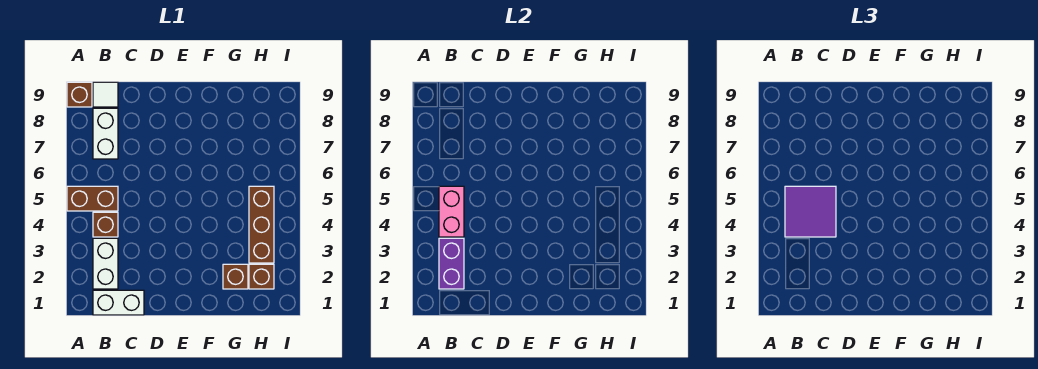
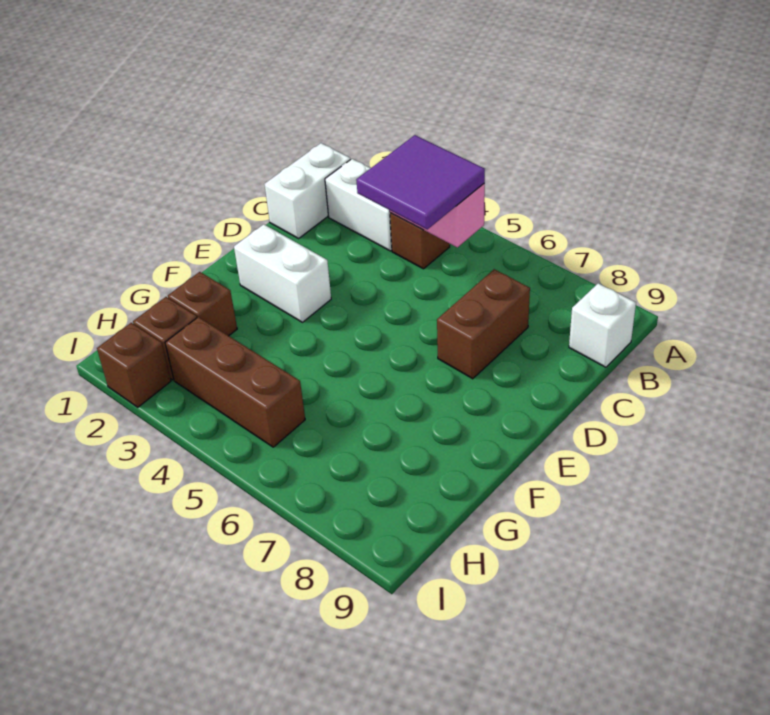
brown brick A5:B5 level 1 -> brown brick C7:D7 level 1
brown brick A9 level 1 -> brown brick I2 level 1
purple brick B2:B3 level 2 -> none
white brick B7:B8 level 1 -> white brick E2:E3 level 1
white tile B9 level 1 -> white brick B9 level 1

